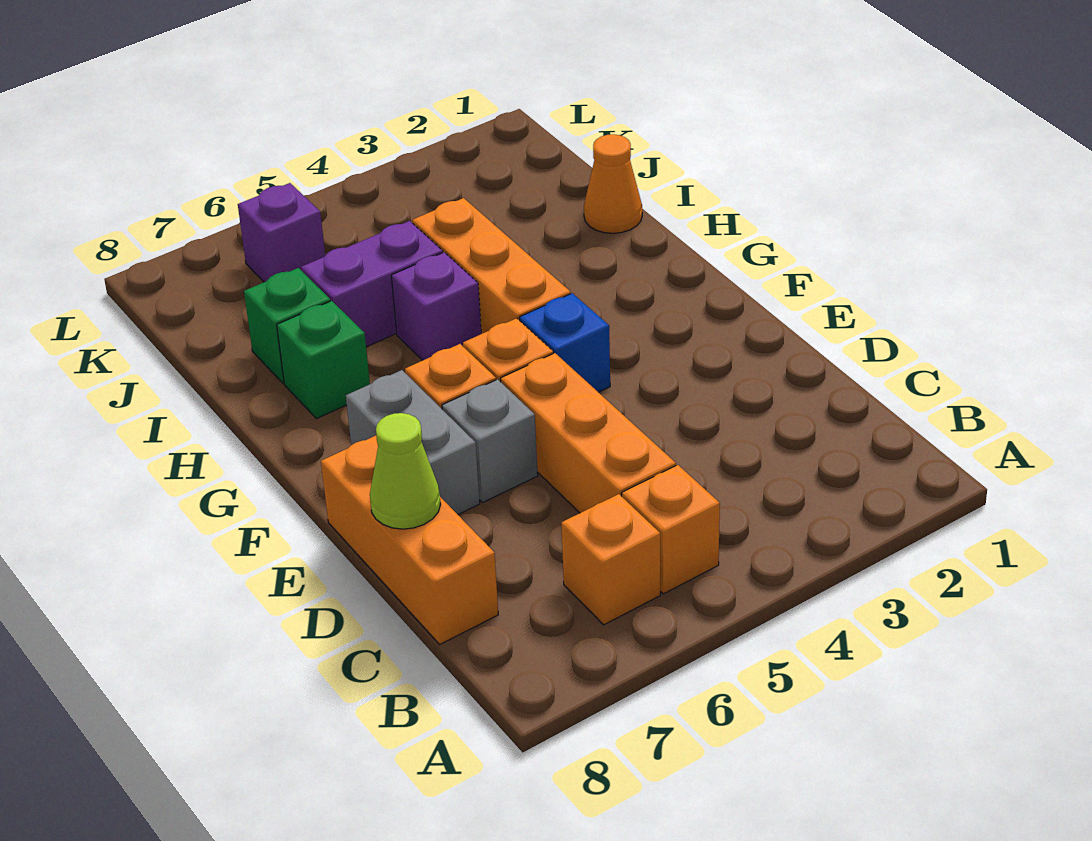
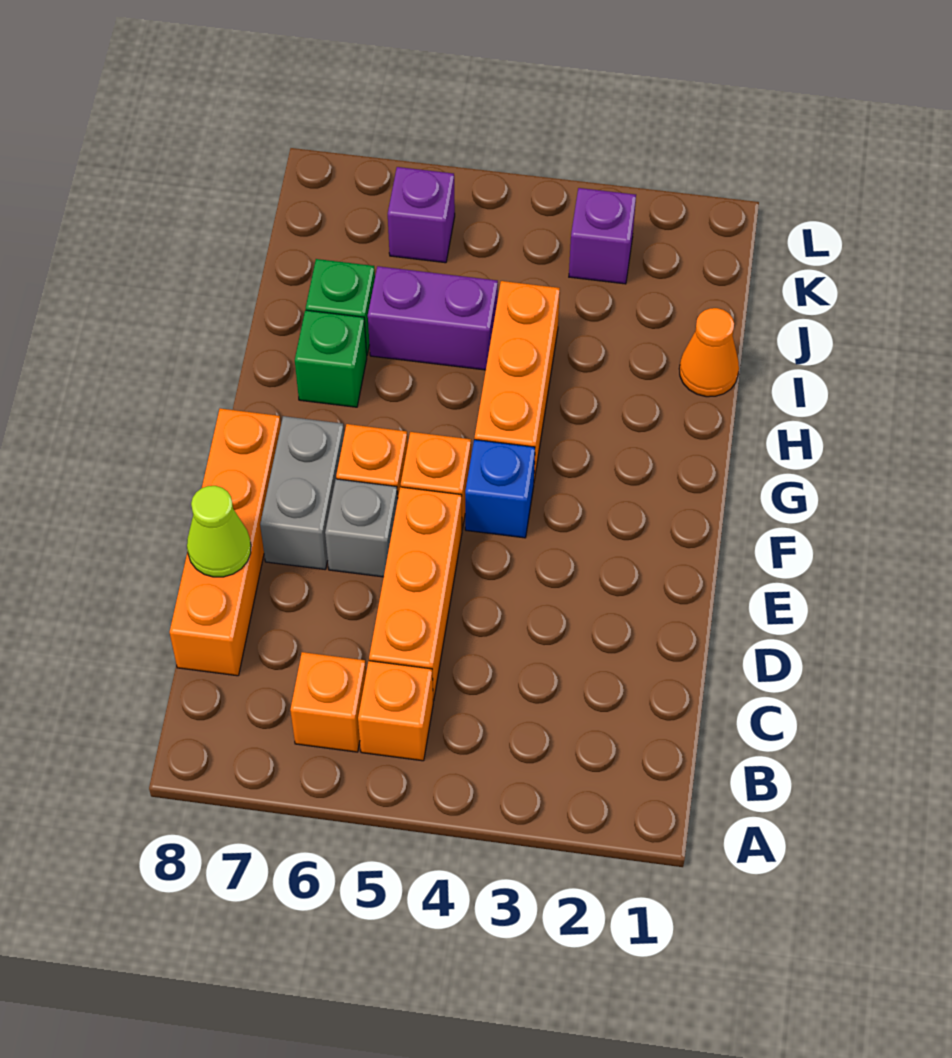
orange brick C8:E8 level 1 -> orange brick C8:F8 level 1
purple brick H5 level 1 -> purple brick K3 level 1

